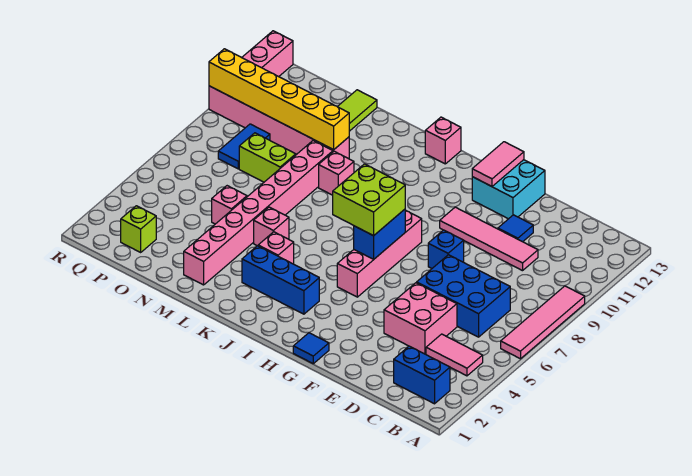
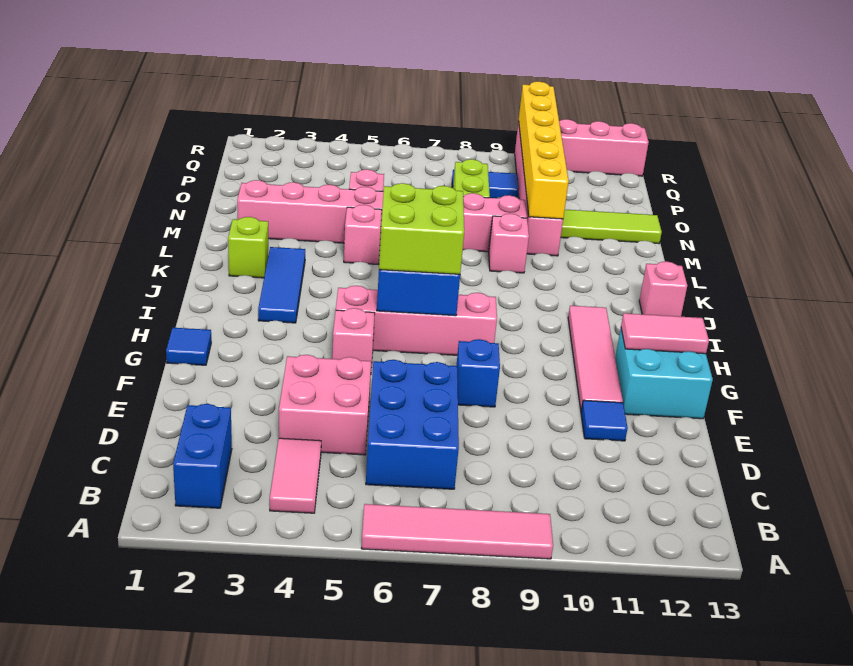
pink tile D10:G10 level 1 -> pink tile F11:I11 level 1
blue brick I3:K3 level 1 -> blue tile I3:K3 level 1
pink brick K4 level 1 -> pink brick G5 level 1
lime brick P2 level 1 -> lime brick K2 level 1

